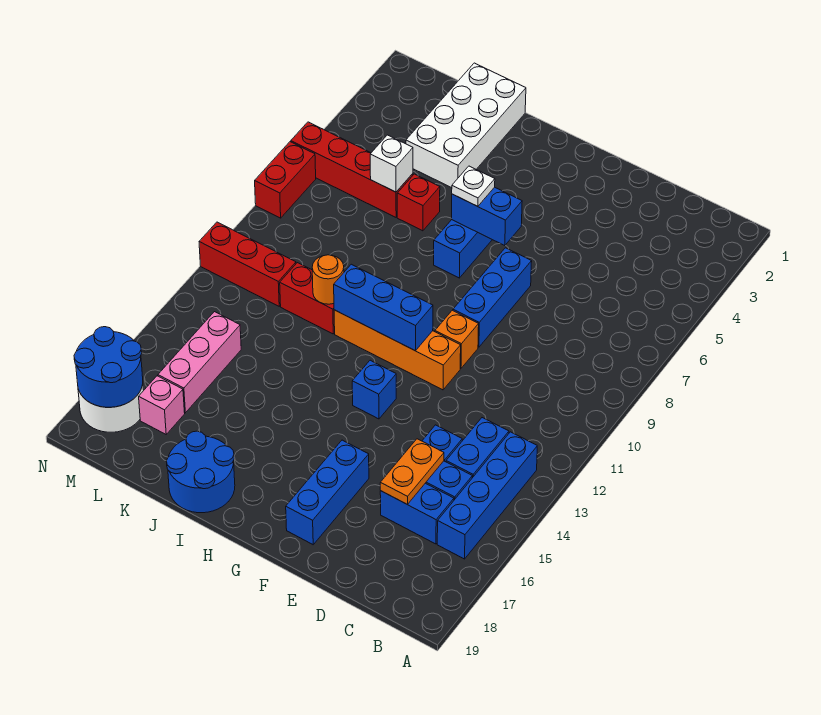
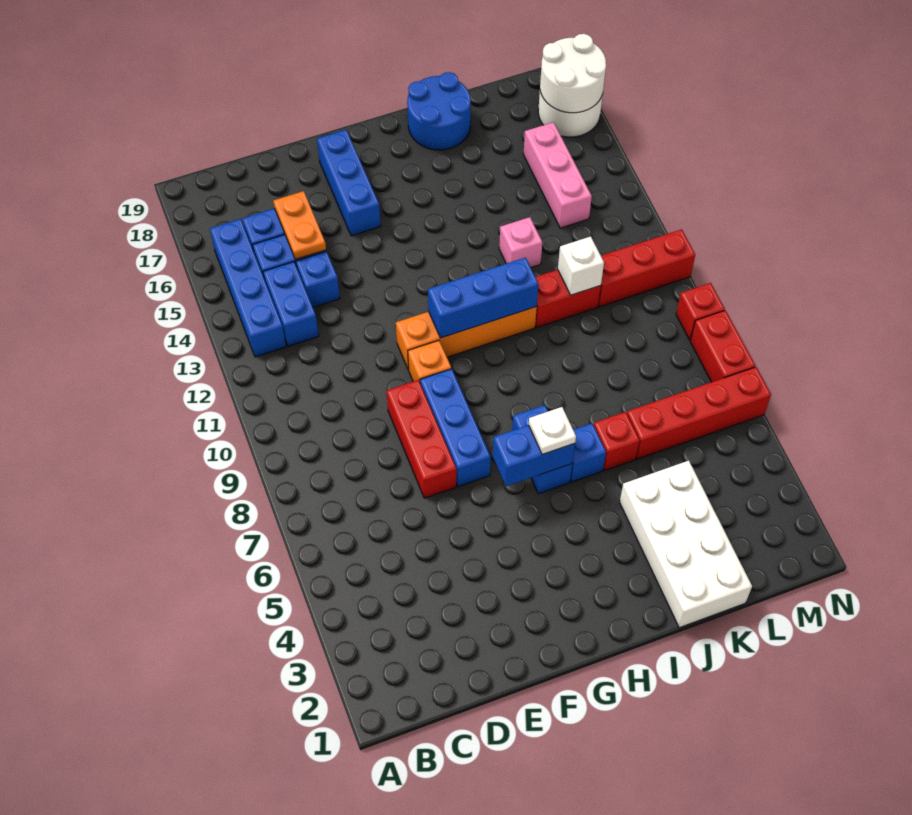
none -> red brick E7:E9 level 1
blue brick G13 level 1 -> blue brick I6 level 1
orange round brick J11 level 2 -> none
white brick K6 level 2 -> white brick K11 level 2
pink brick L17 level 1 -> pink brick J13 level 1
blue round brick M17:N18 level 2 -> white round brick M17:N18 level 2
none -> red brick N9 level 1

